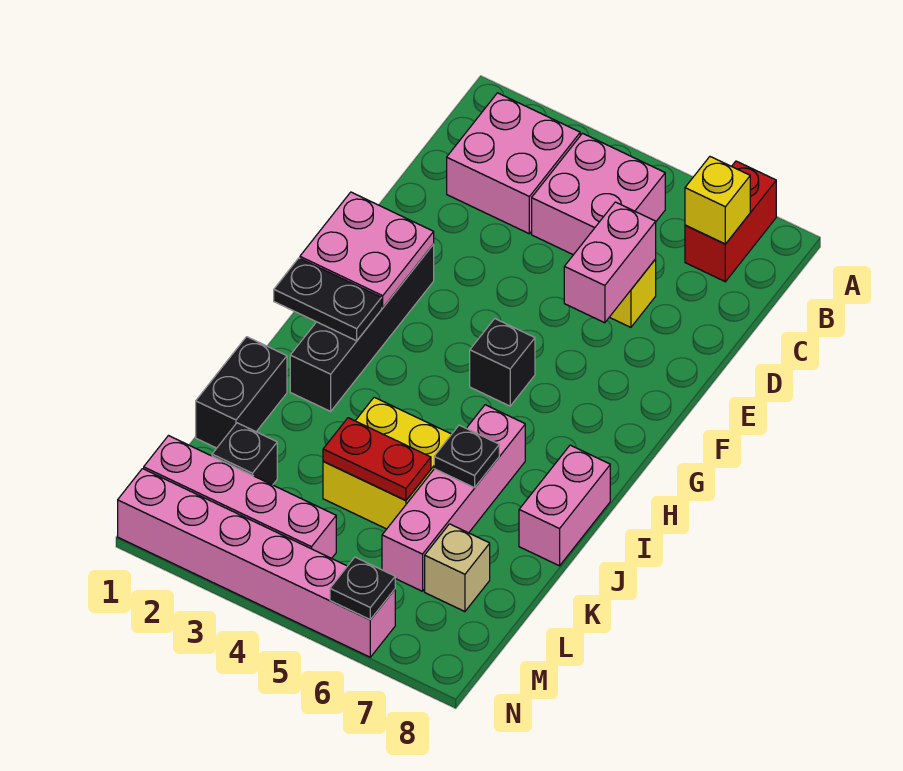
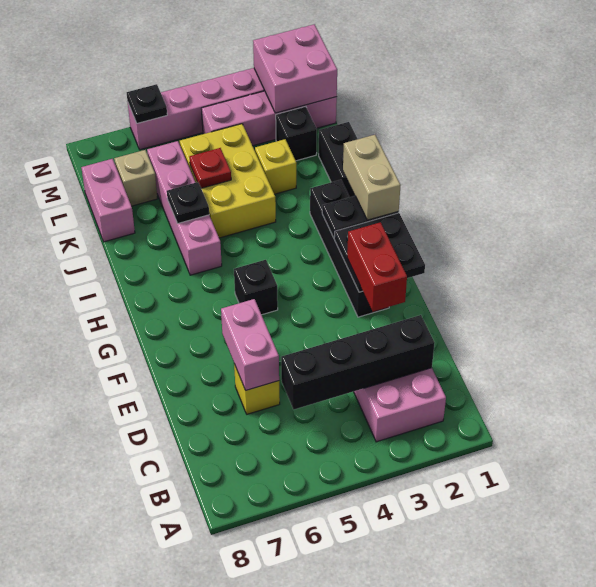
red brick A7:B7 level 1 -> red brick E2:F2 level 3
pink brick B4:C5 level 1 -> pink brick M1:N2 level 2
yellow brick B7 level 2 -> yellow brick K3 level 1
none -> black brick C2:C5 level 2
pink plate F1:G2 level 2 -> black plate F1:G2 level 2
none -> tan brick H1:I1 level 3
pink brick I8:J8 level 1 -> pink brick K8:L8 level 1
yellow brick J4:K5 level 1 -> yellow brick J4:L5 level 1
red plate K4:K5 level 2 -> red plate K5 level 2

